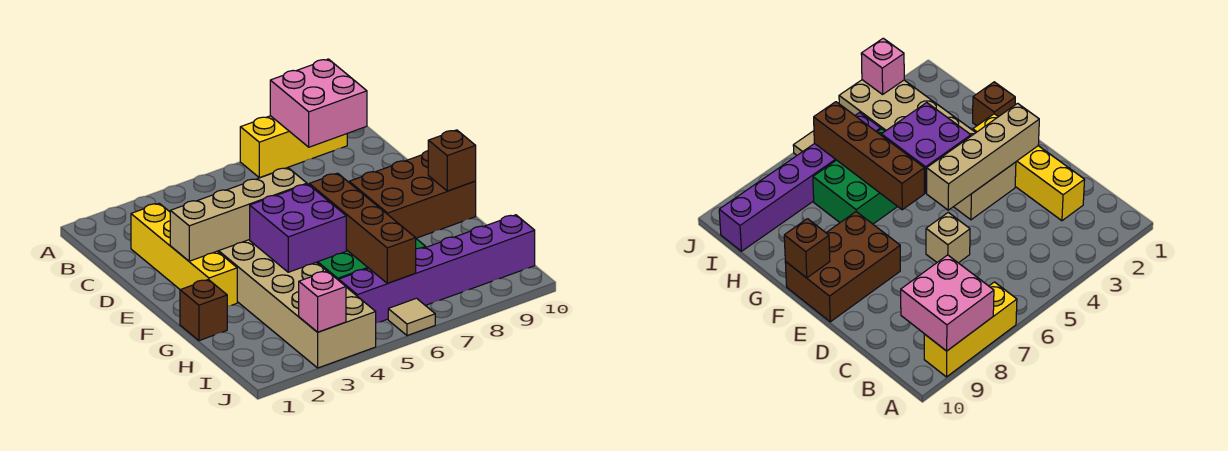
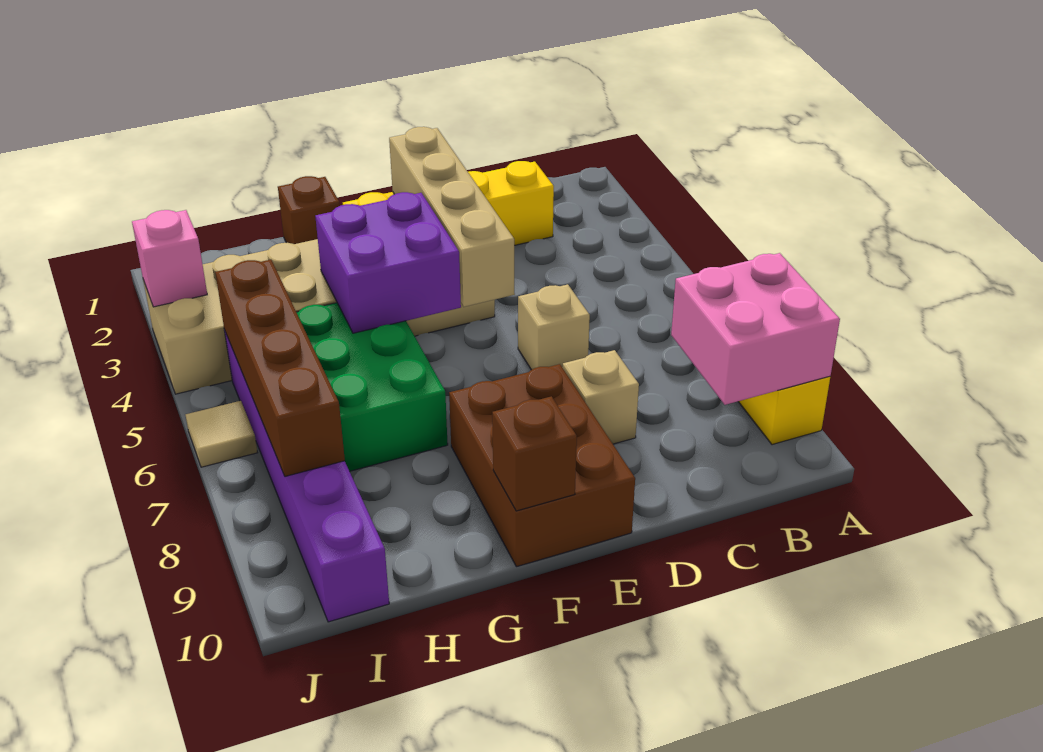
none -> tan brick D8 level 1
brown brick F6:I6 level 2 -> brown brick I5:I8 level 2

